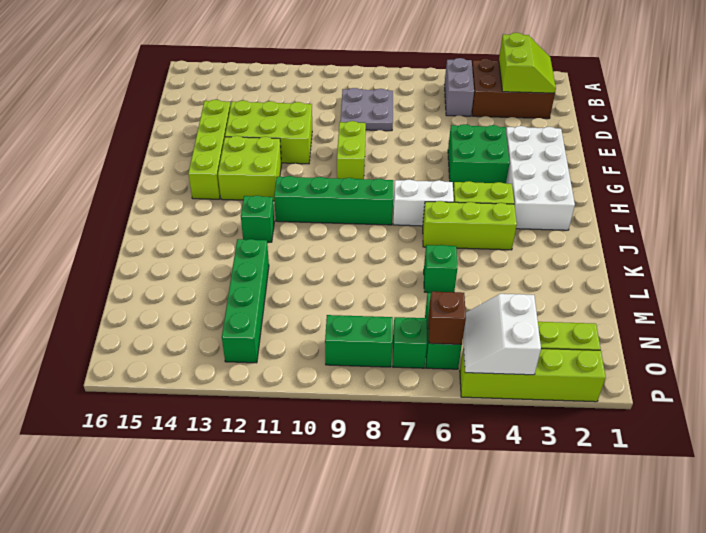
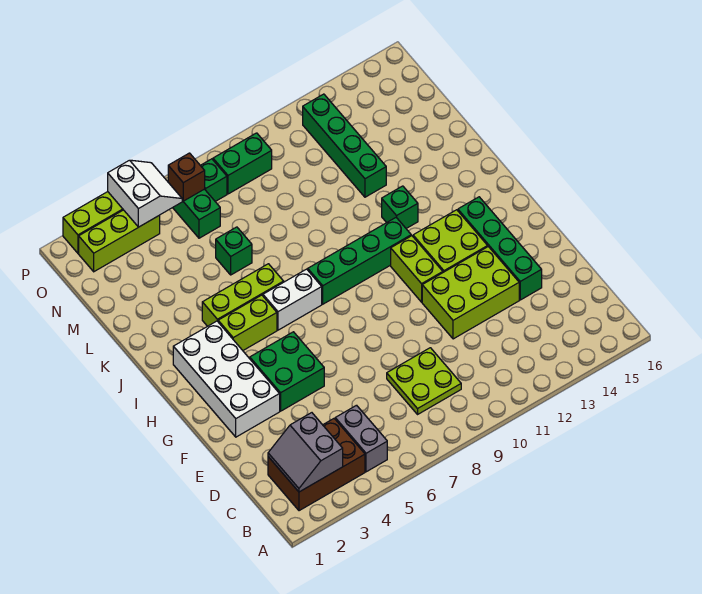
lime slope B2:C3 level 2 top 3 -> grey slope B2:C3 level 2 top 3
grey plate C8:D9 level 1 -> lime plate C8:D9 level 1
lime brick E14:H14 level 1 -> green brick E14:H14 level 1
lime brick F9:G9 level 1 -> lime brick G11:H11 level 1

